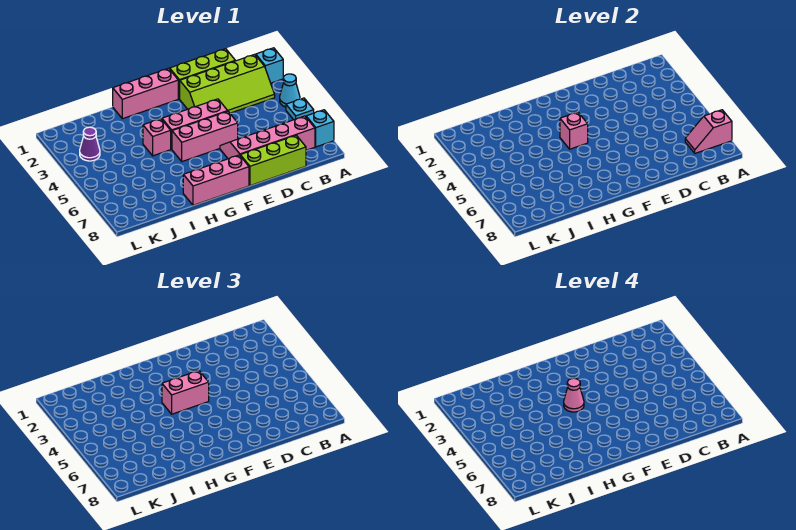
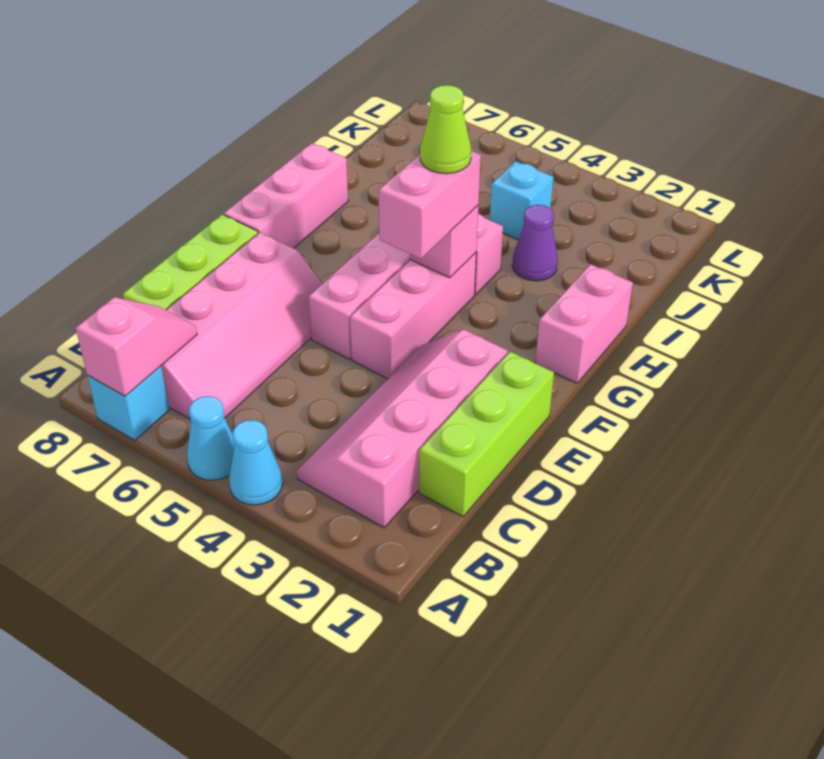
cyan brick A2 level 1 -> cyan brick J4 level 1
cyan plate A5 level 1 -> cyan cone A5 level 1
lime slope B2:E3 level 1 top 2 -> pink slope B2:E3 level 1 top 2
pink brick F1:H1 level 1 -> pink brick G1:H1 level 1
pink cone G4 level 4 -> lime cone G4 level 4
purple cone K3 level 1 -> purple cone I3 level 1

